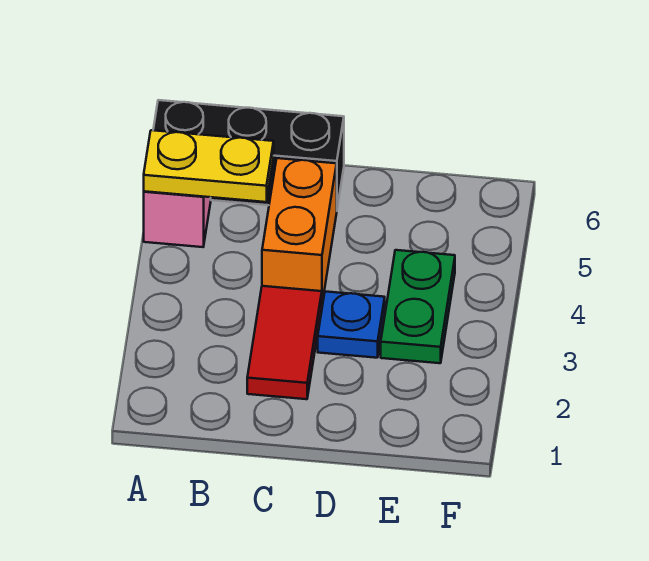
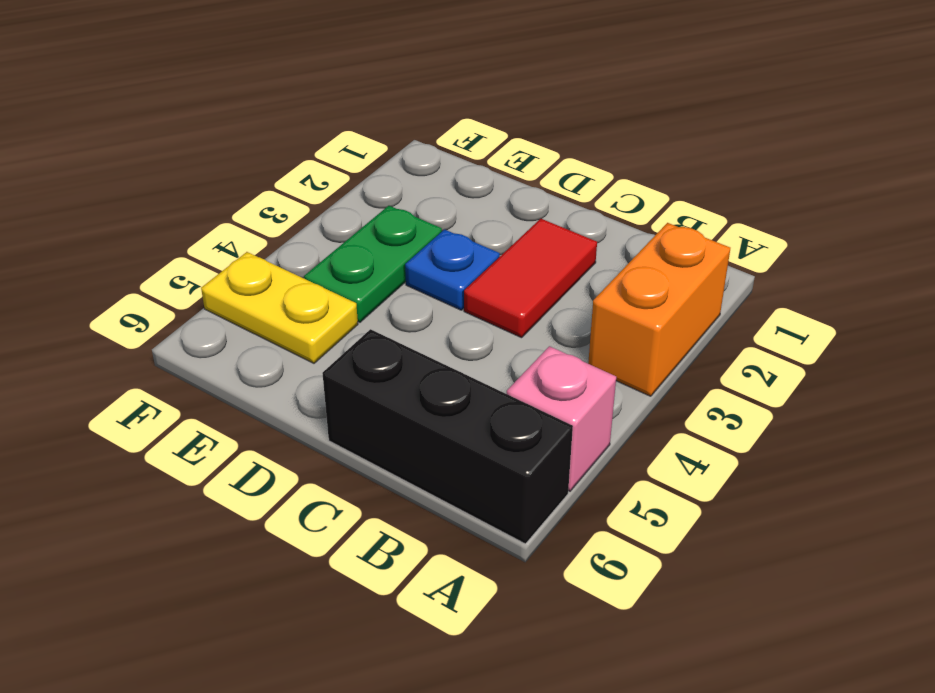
yellow plate A5:B5 level 2 -> yellow plate E5:F5 level 1
orange brick C4:C5 level 1 -> orange brick A2:A3 level 1

